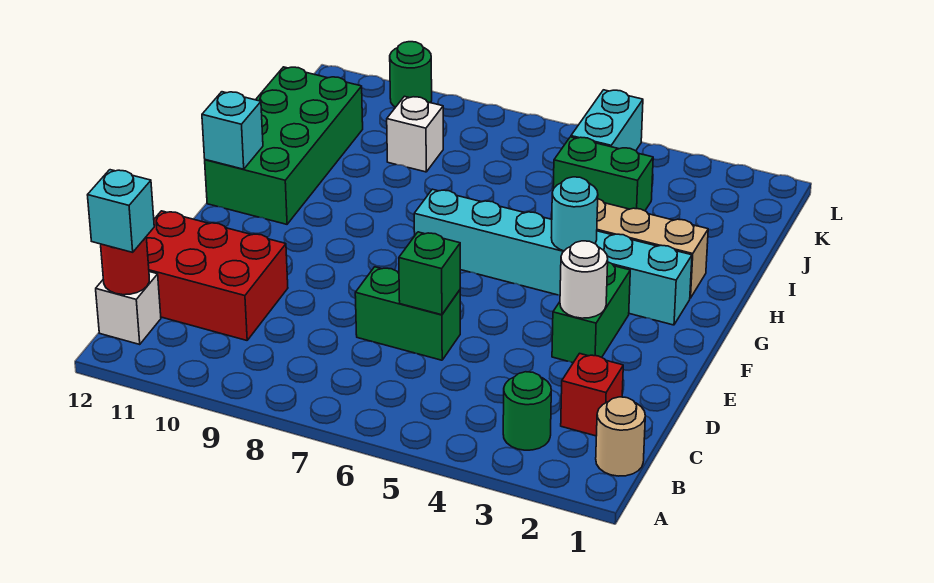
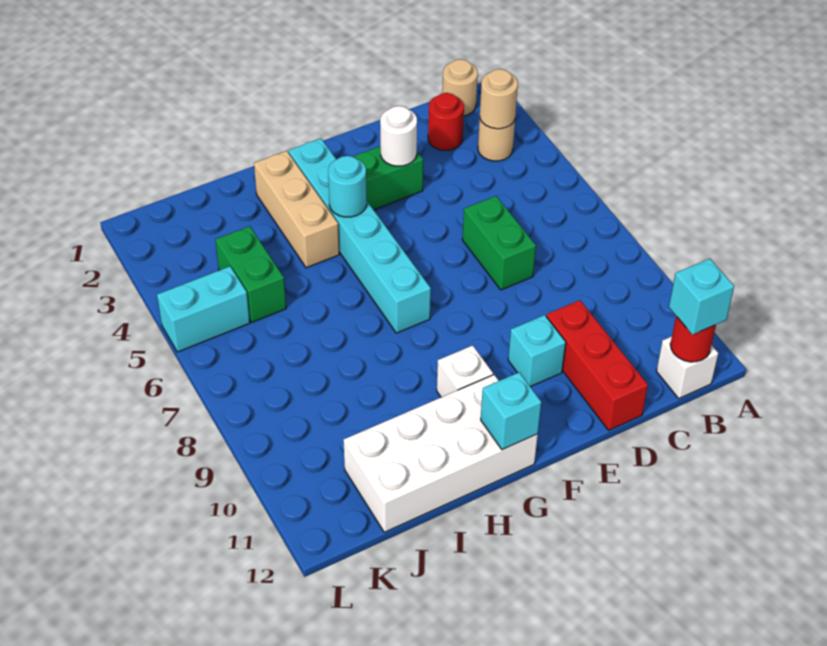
green round brick B3 level 1 -> tan round brick B3 level 1
none -> tan round brick B3 level 2
red brick C2 level 1 -> red round brick C2 level 1
red brick C10:D12 level 1 -> red brick D10:D12 level 1
green brick D6 level 2 -> none
none -> cyan brick E10 level 1
green brick G11:J12 level 1 -> white brick G11:J12 level 1
white brick J9 level 1 -> white brick G10 level 1
green round brick L10 level 1 -> none

